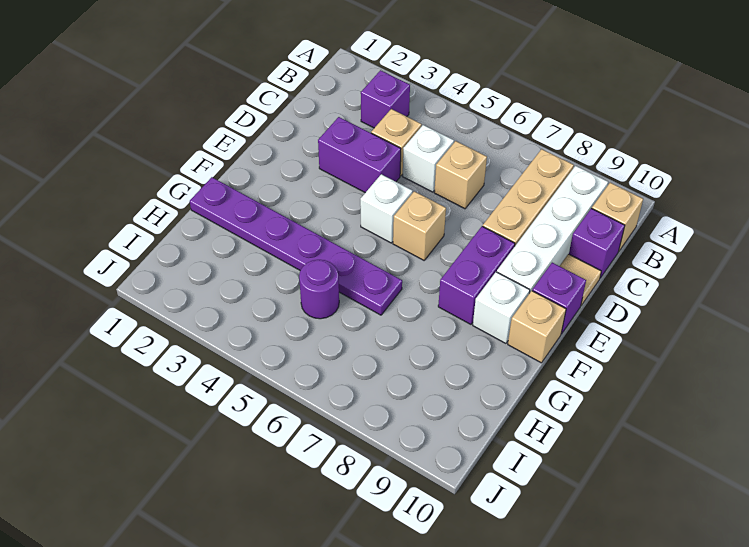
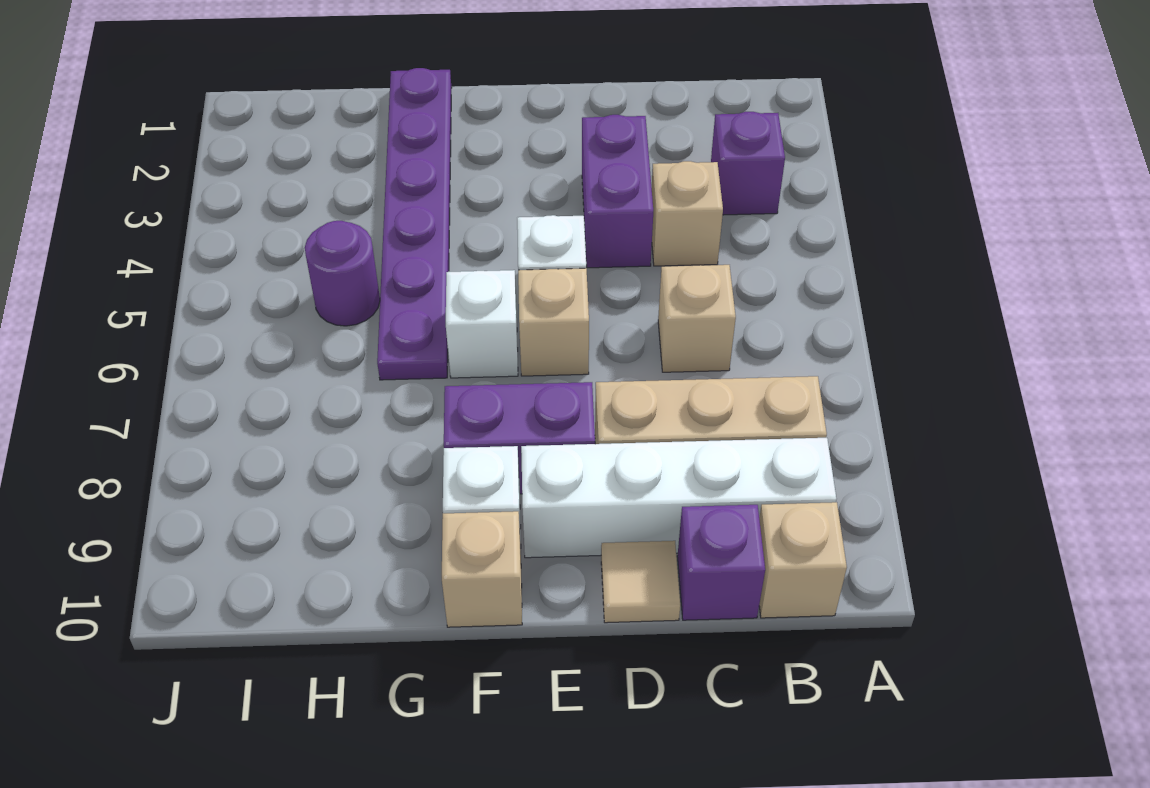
white brick C5 level 1 -> white brick F6 level 1
purple brick E10 level 1 -> none

